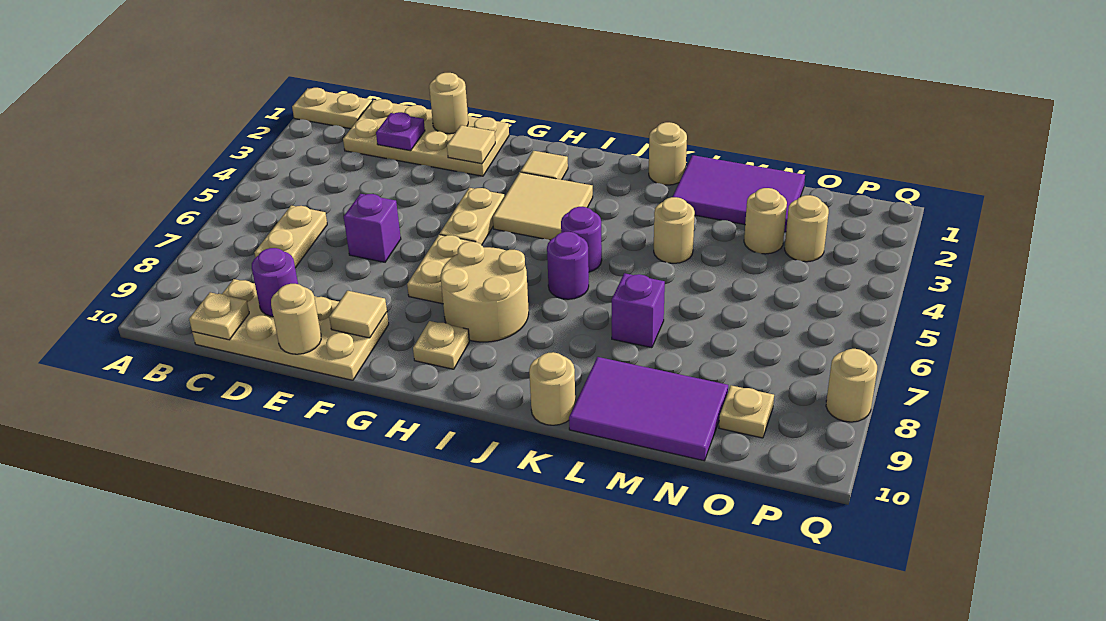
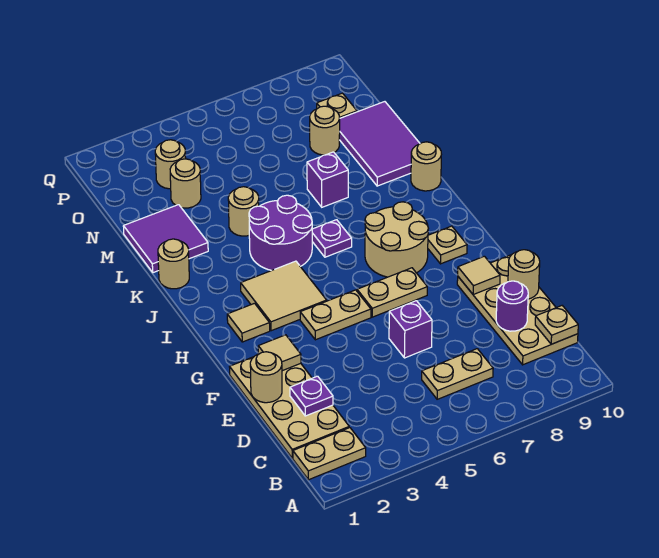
tan plate A1:B1 level 1 -> tan plate B1:B2 level 1
purple round brick J5 level 1 -> purple round brick J4:K5 level 1
purple round brick J6 level 1 -> purple plate J6 level 1
purple tile L1:N2 level 1 -> purple tile L1:M2 level 1
tan round brick Q8 level 1 -> tan round brick N8 level 1

